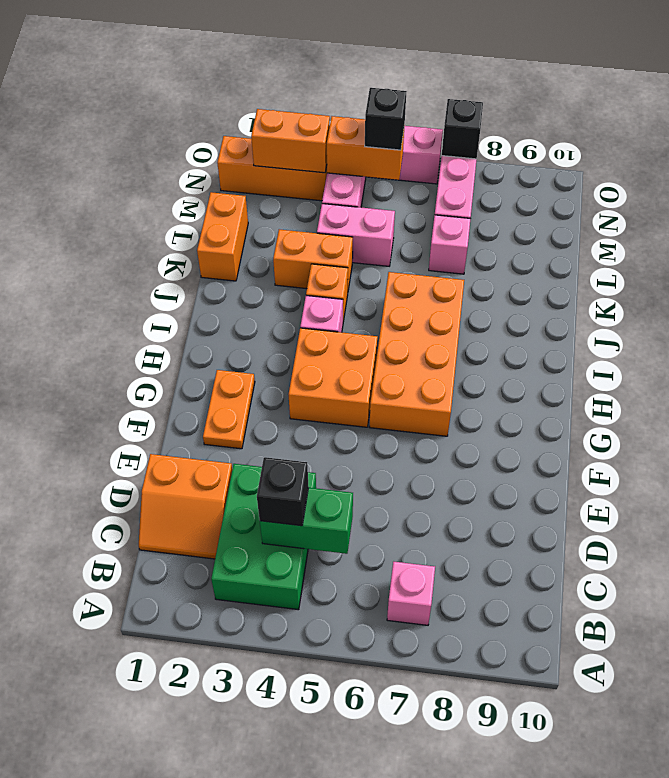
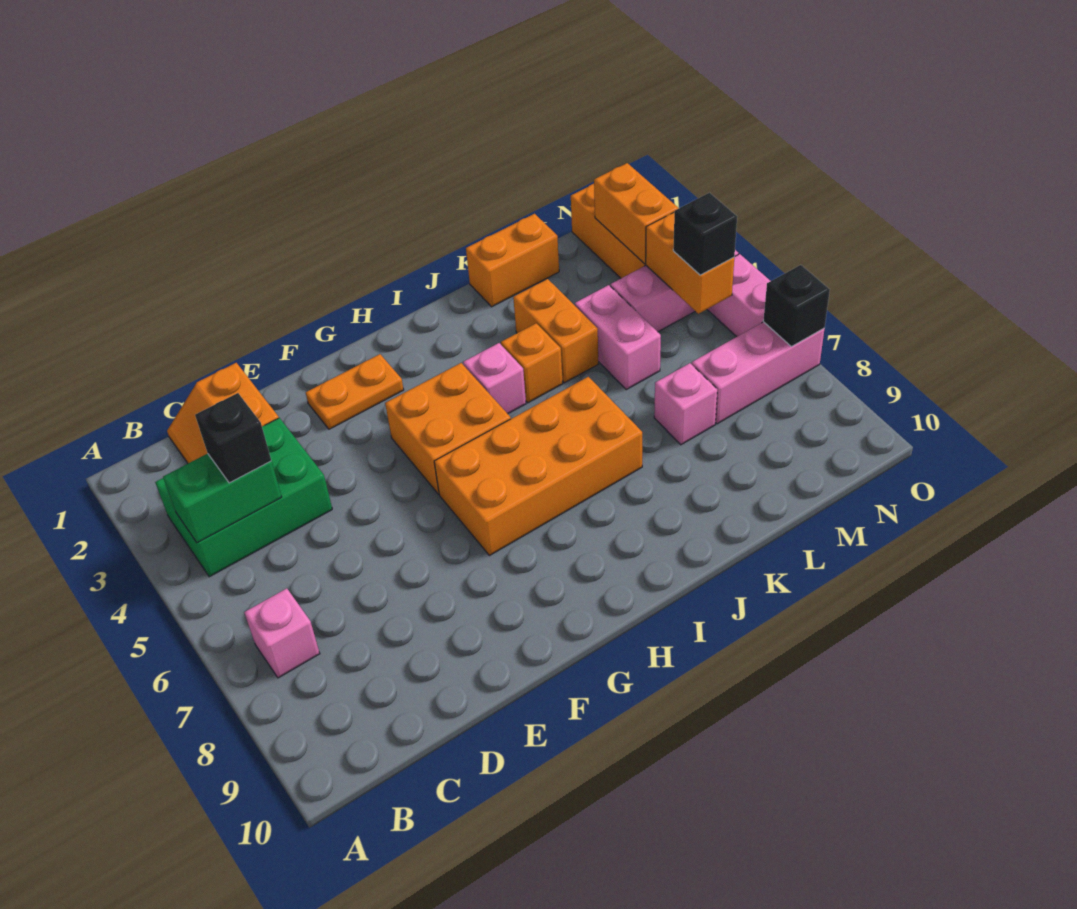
green brick C4:C5 level 2 -> green brick B4:C4 level 2

